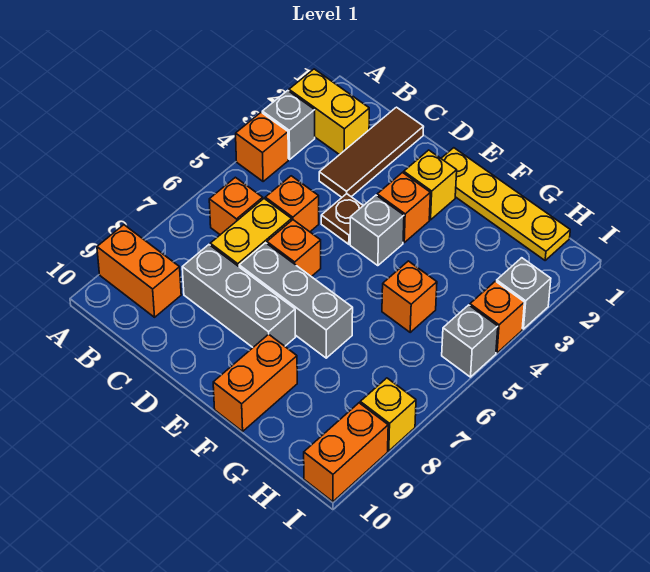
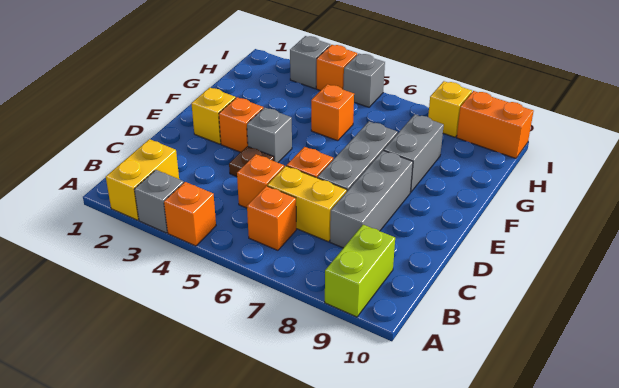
orange brick A9:B9 level 1 -> lime brick A9:B9 level 1
brown tile C1:C3 level 1 -> none
yellow plate E1:H1 level 1 -> none
none -> grey brick F8:G8 level 1
orange brick F9:F10 level 1 -> none

